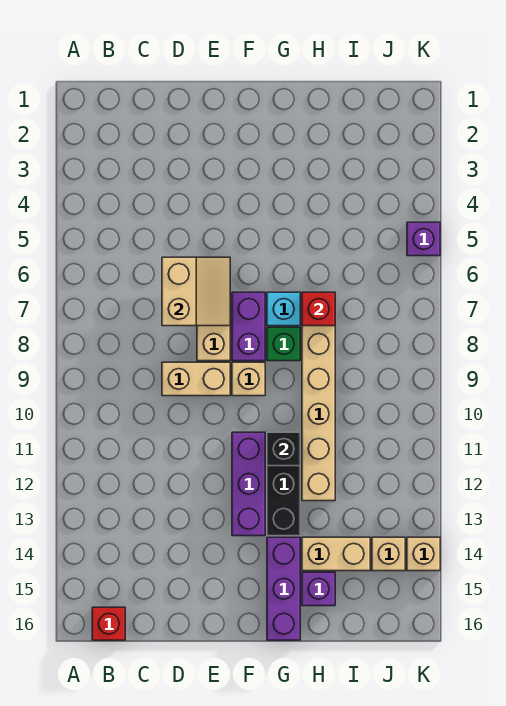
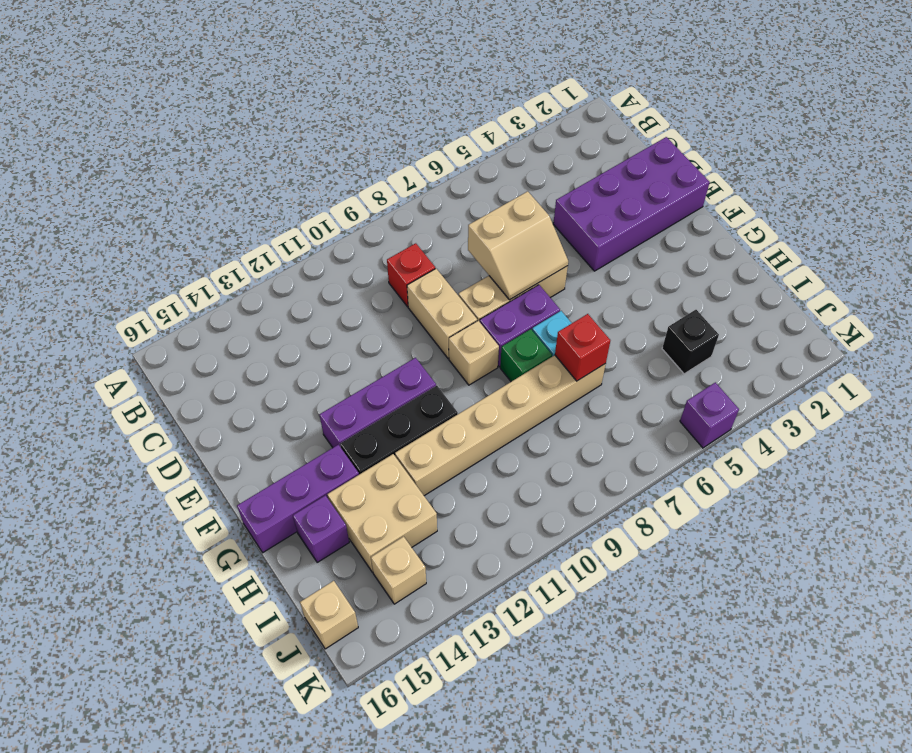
red brick B16 level 1 -> red brick C9 level 1
none -> purple brick D1:E4 level 1
black brick G11 level 2 -> black brick I4 level 1
tan brick H14:I14 level 1 -> tan brick H13:I14 level 1
tan brick K14 level 1 -> tan brick J16 level 1

